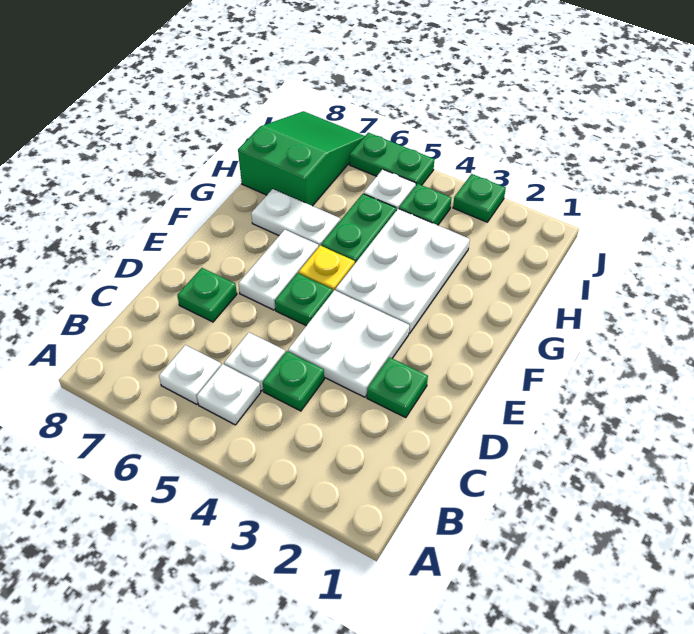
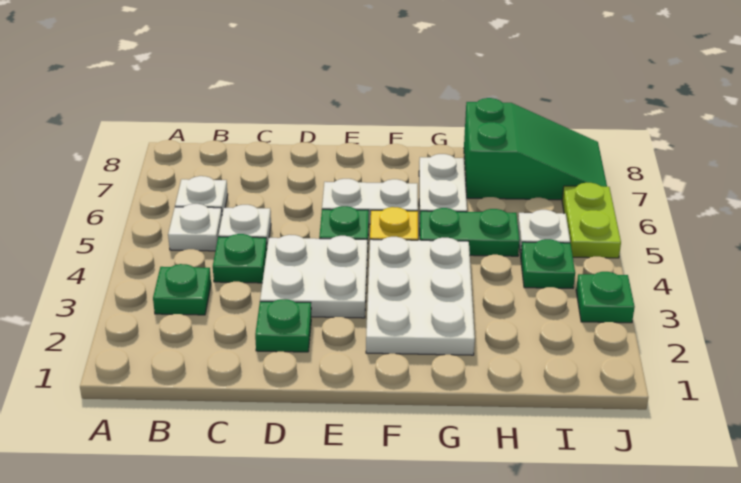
green plate D7 level 1 -> green plate B3 level 1
white plate F3:H4 level 1 -> white plate F2:G4 level 1
green plate J5:J6 level 1 -> lime plate J5:J6 level 1

